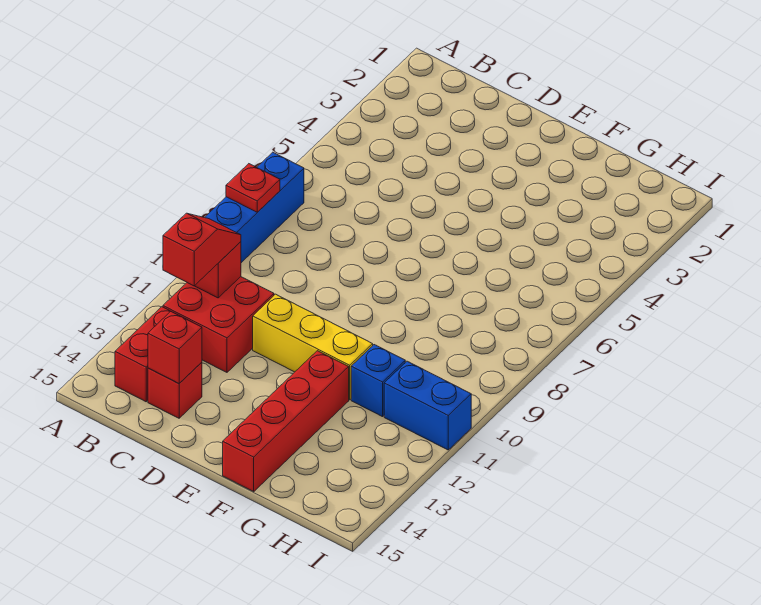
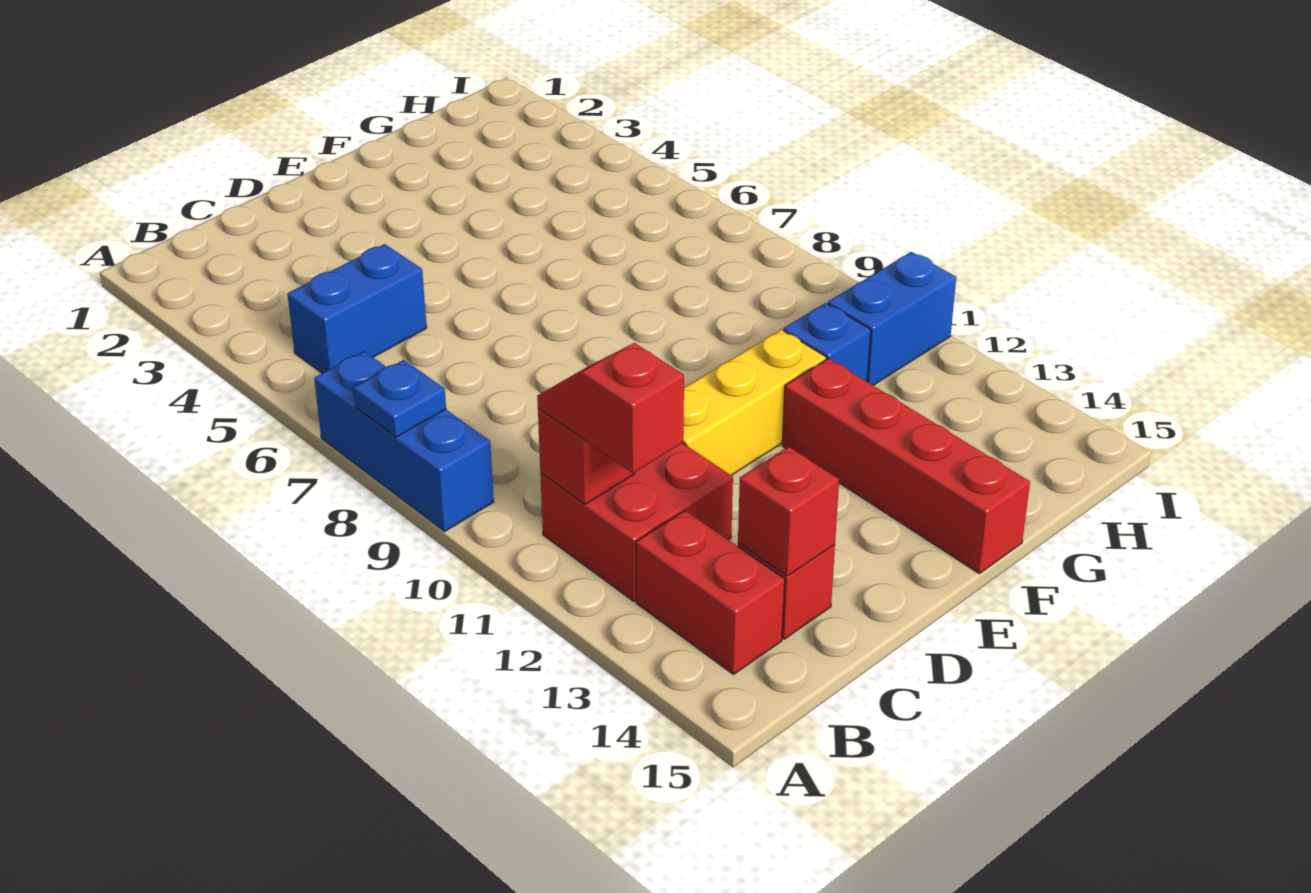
red plate A8 level 2 -> blue plate A8 level 2
none -> blue brick B5:C5 level 1

